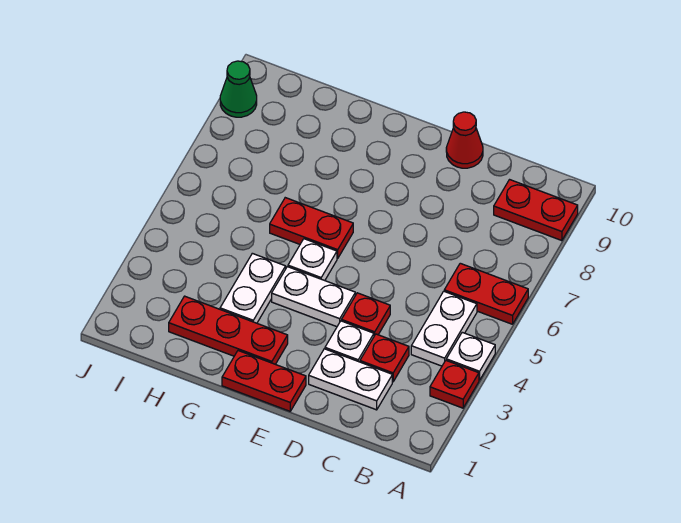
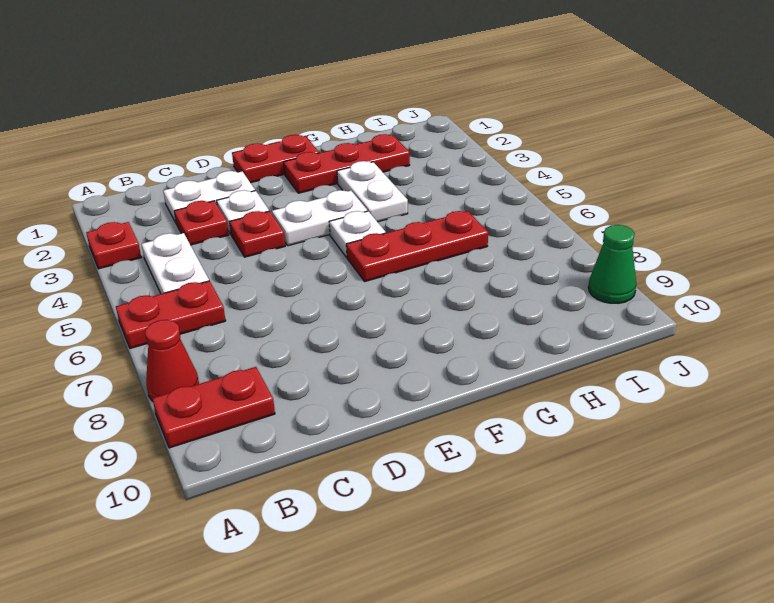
white plate A4 level 1 -> none
red cone D10 level 1 -> red cone A8 level 1
red plate F6:G6 level 1 -> red plate F6:H6 level 1

